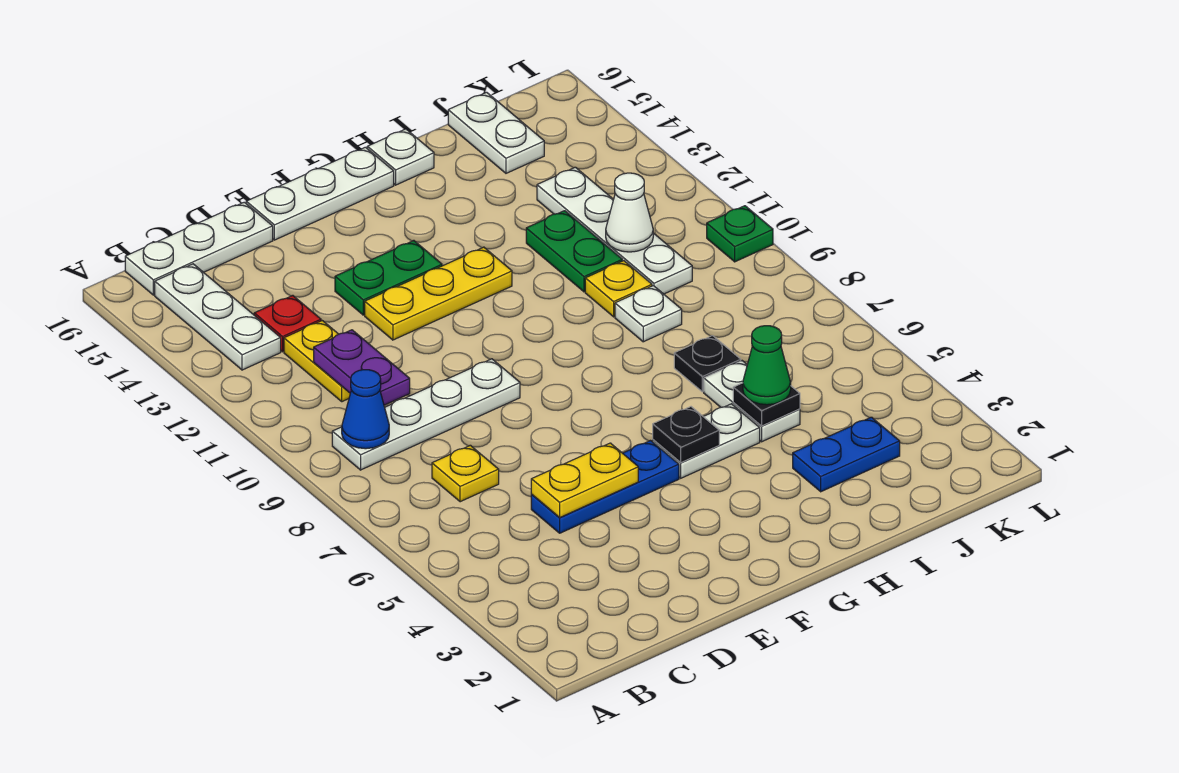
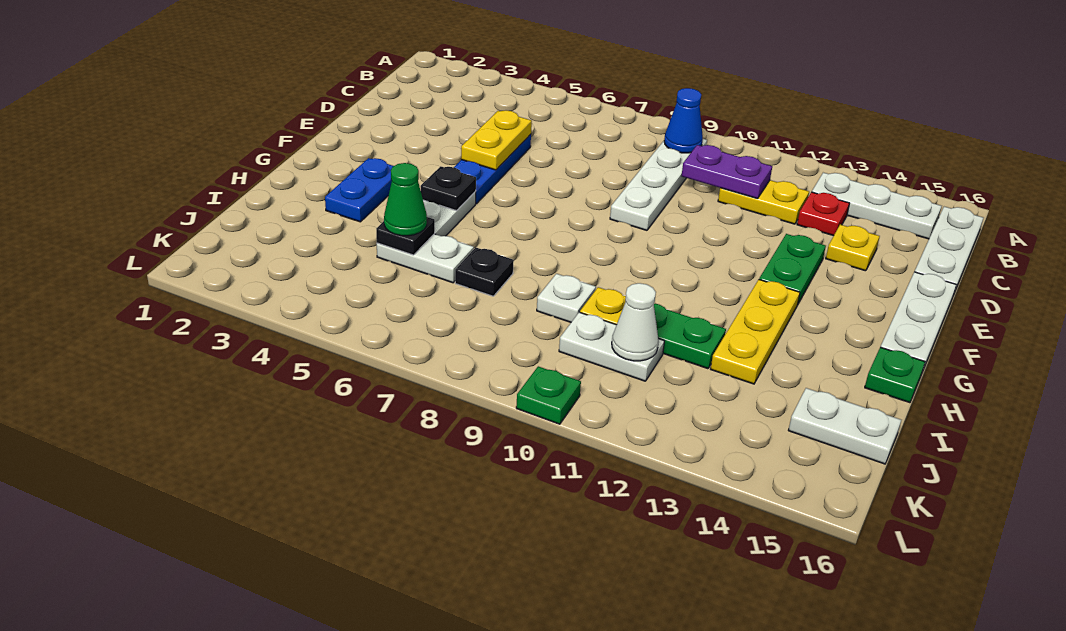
yellow plate C7 level 1 -> yellow plate D14 level 1
yellow plate E12:G12 level 1 -> yellow plate G13:I13 level 1
white plate H16 level 1 -> green plate H16 level 1
blue plate I3:J3 level 1 -> blue plate G3:H3 level 1
white plate J10:J13 level 1 -> white plate J10:J11 level 1

